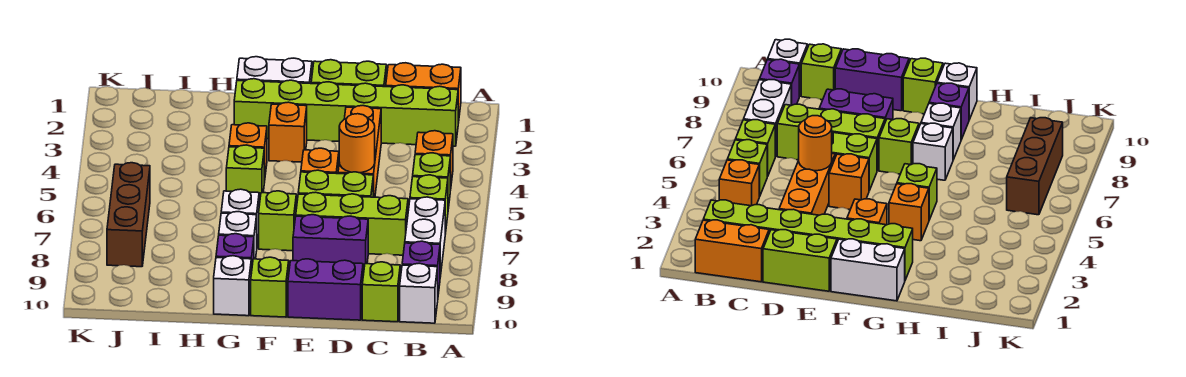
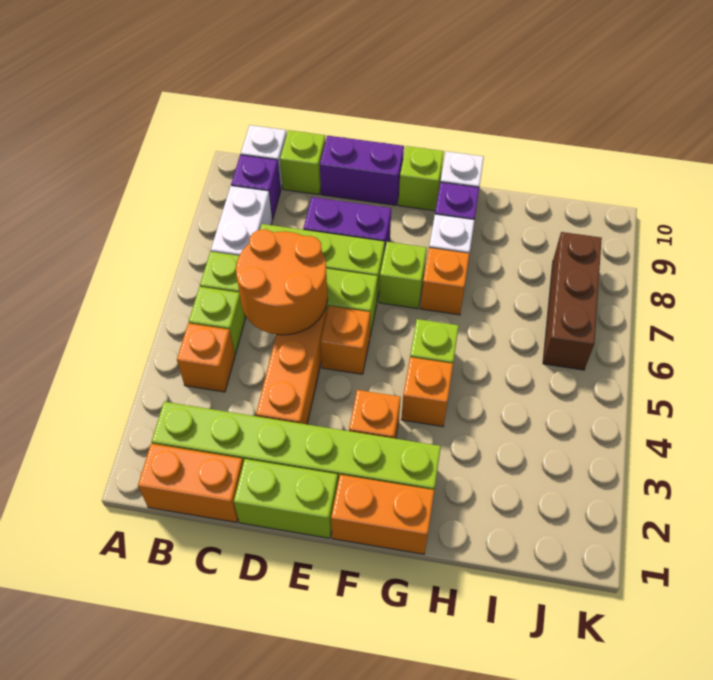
orange round brick D5 level 2 -> orange round brick C5:D6 level 2
white brick F1:G1 level 1 -> orange brick F1:G1 level 1
white brick G7 level 1 -> orange brick G7 level 1

